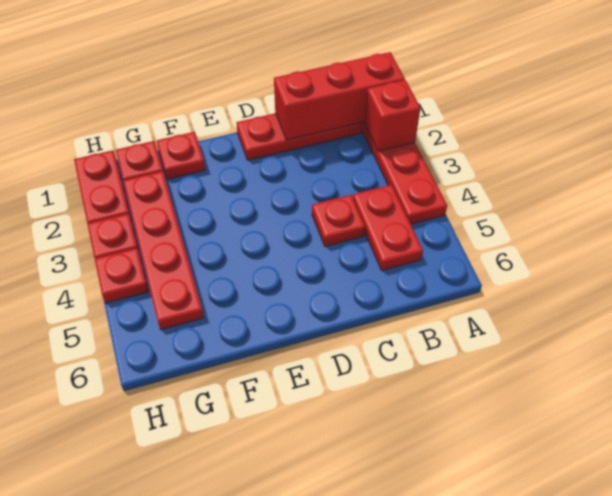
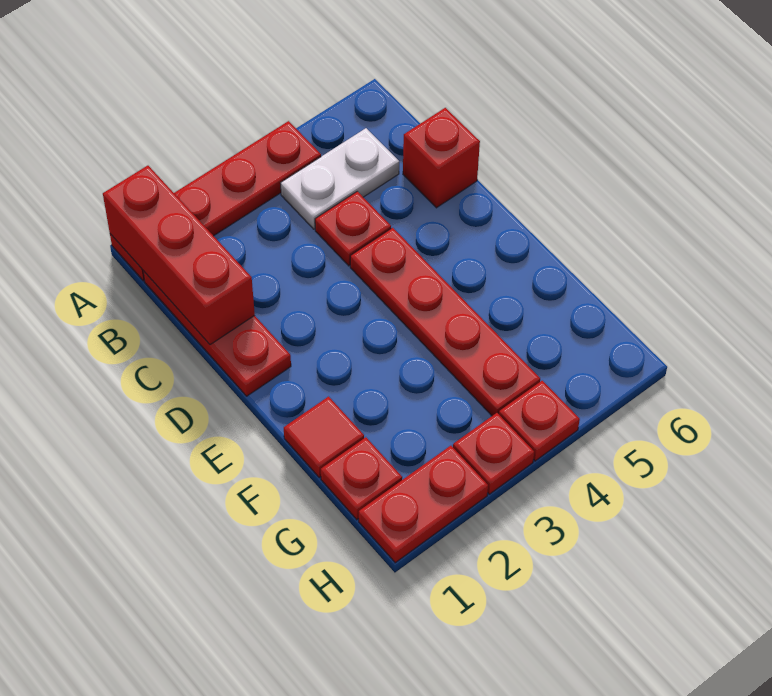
red brick A2 level 2 -> red brick C6 level 1
red plate B4:B5 level 1 -> white plate B4:B5 level 1
red plate F1 level 1 -> red tile F1 level 1
red plate G2:G5 level 1 -> red plate D4:G4 level 1

